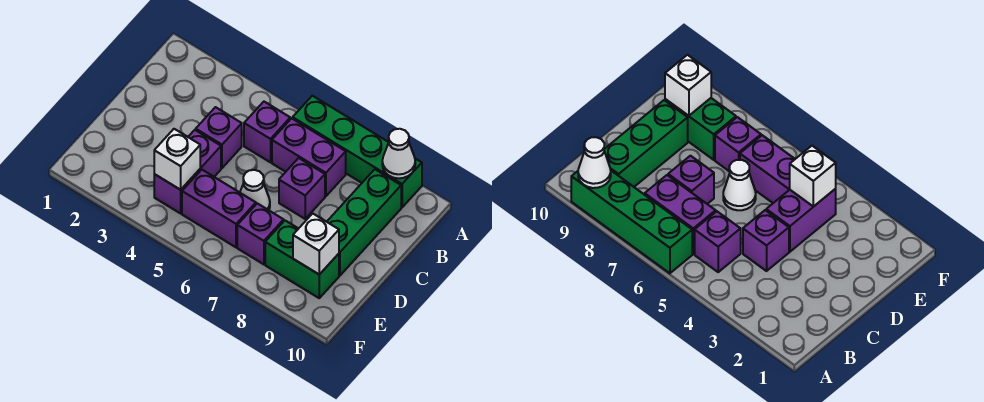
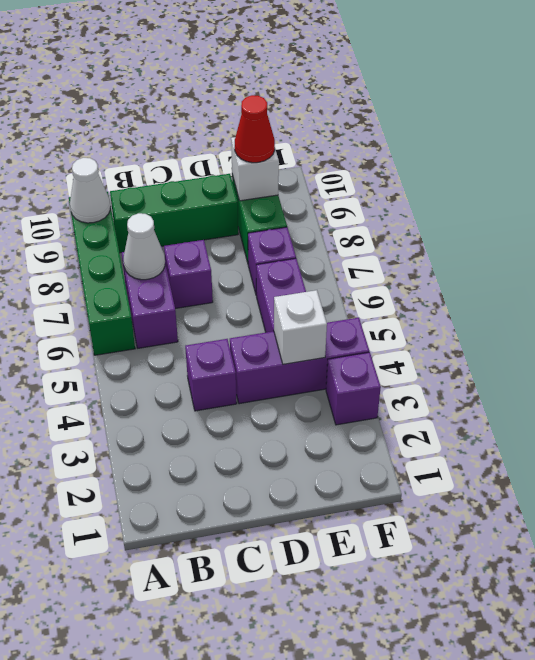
purple brick B5 level 1 -> purple brick F3 level 1
purple brick D4:E4 level 1 -> purple brick D4:F4 level 1
white cone D6 level 1 -> white cone B7 level 2
none -> red cone E9 level 3

